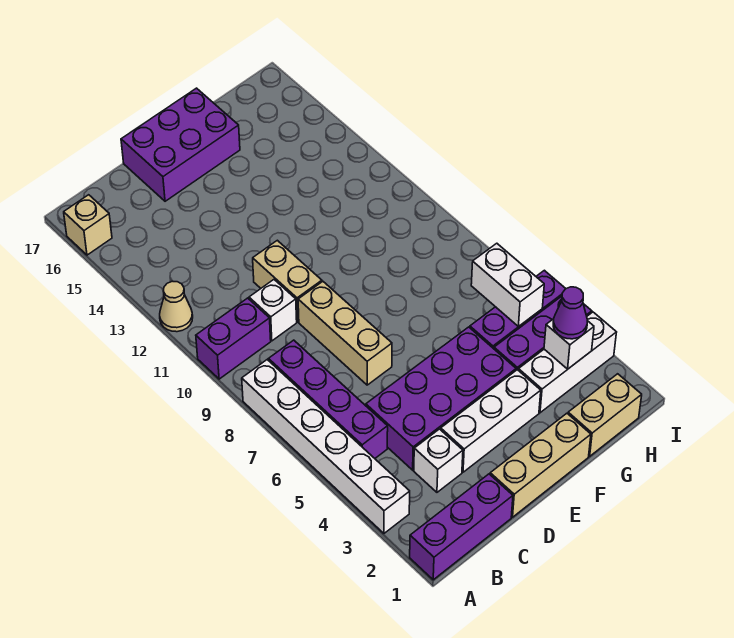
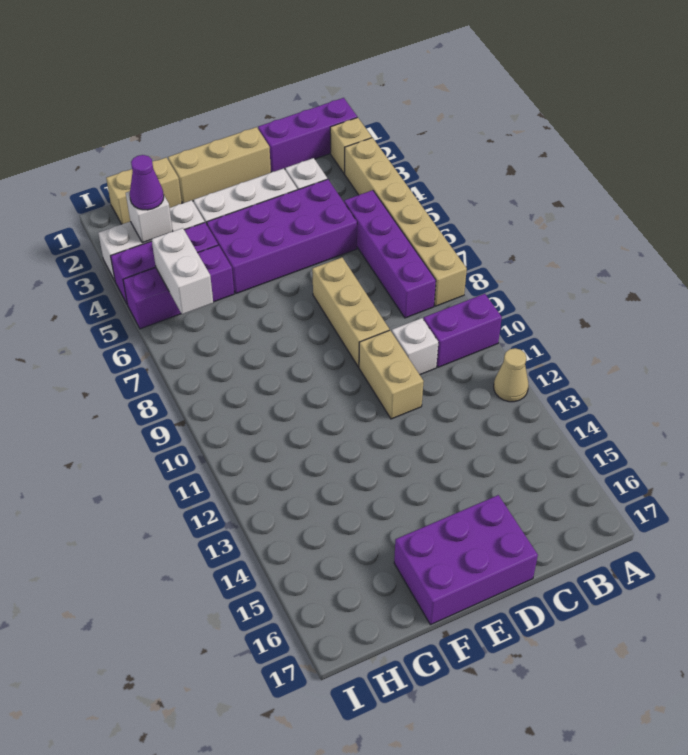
white brick A3:A8 level 1 -> tan brick A3:A8 level 1
tan brick A16 level 1 -> tan brick A2 level 1

